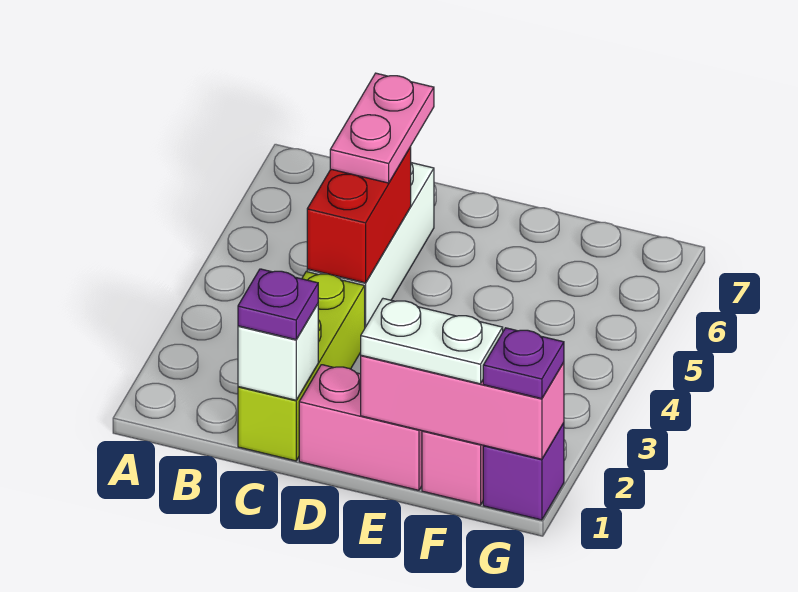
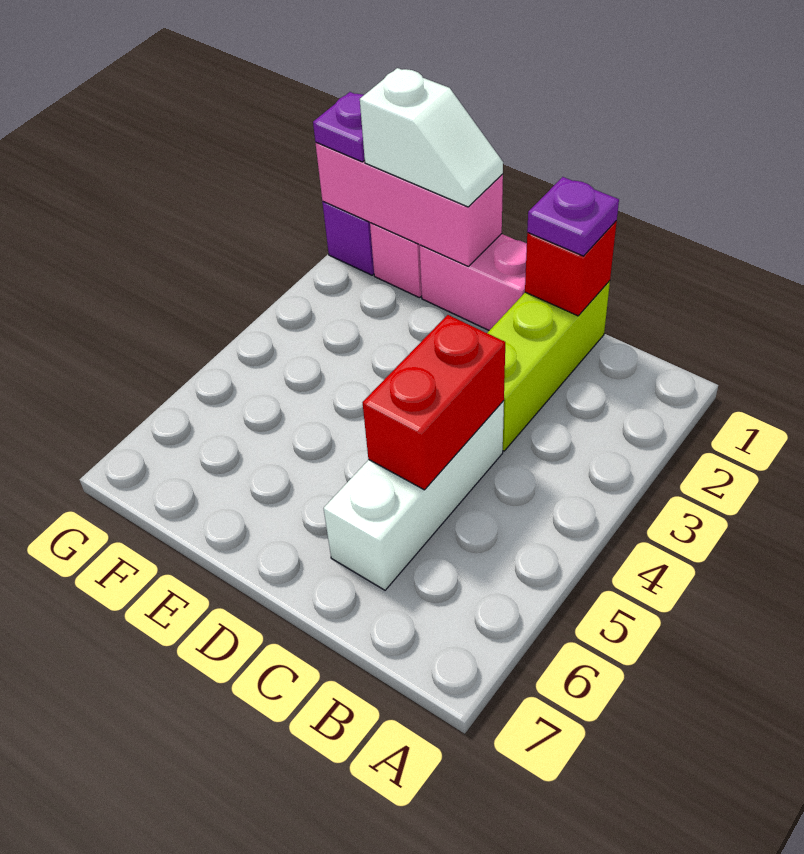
white brick C1 level 2 -> red brick C1 level 2
pink plate C5:C6 level 3 -> none
white plate E1:F1 level 3 -> white slope E1:F1 level 3 top F

